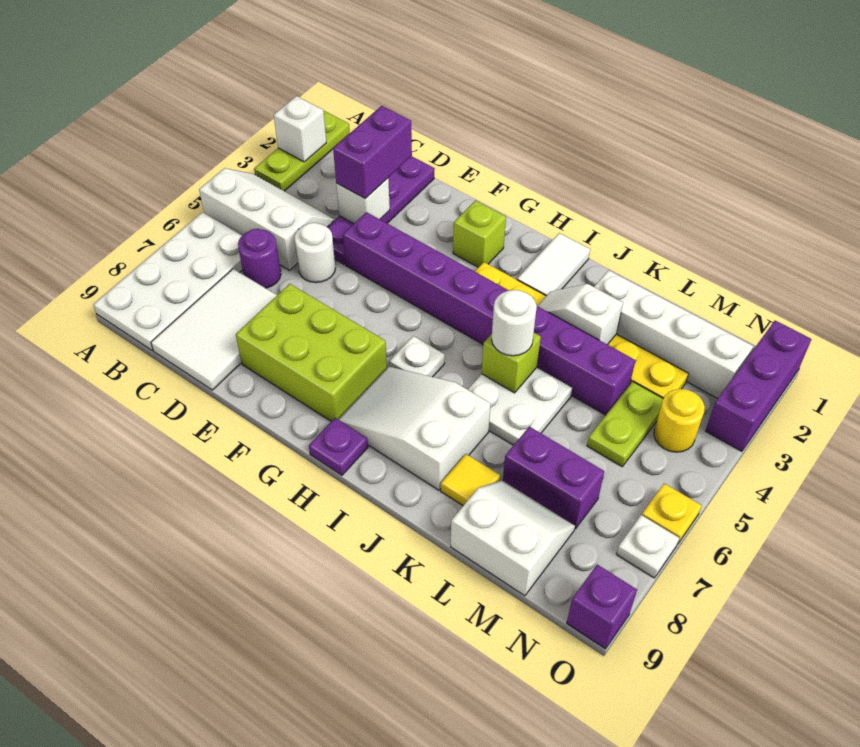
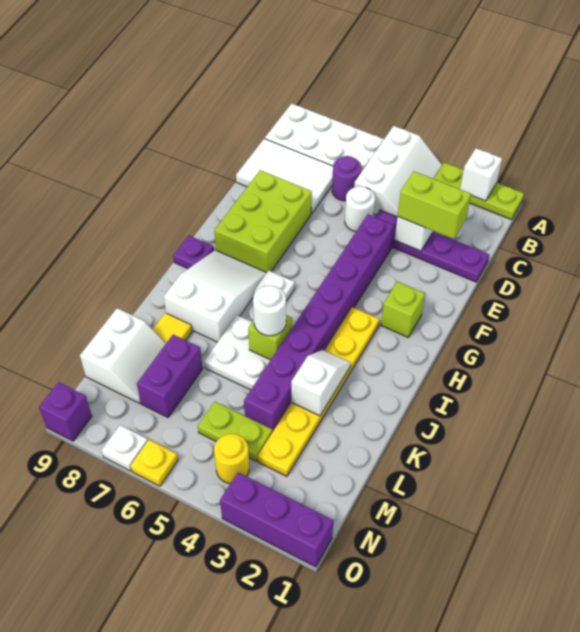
purple brick D2:D3 level 3 -> lime brick D2:D3 level 3
white tile I1:I2 level 1 -> none
white brick K2:N2 level 1 -> none

